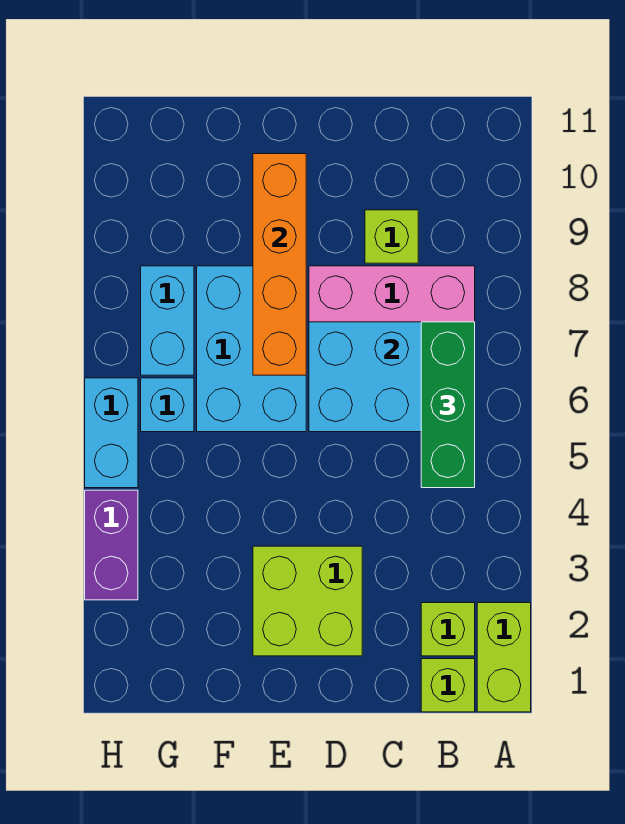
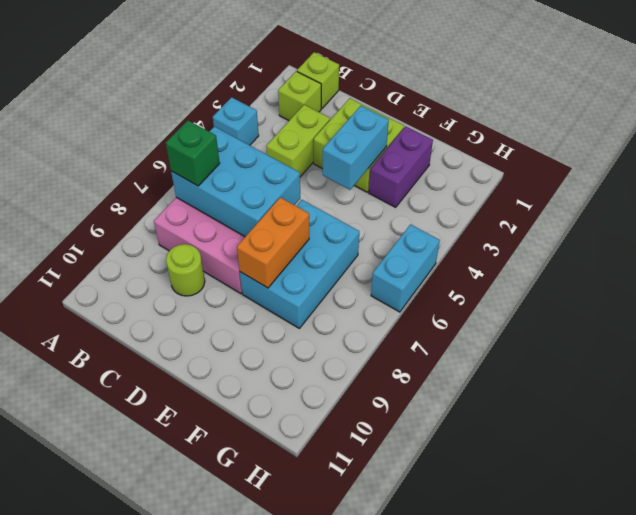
lime brick A1:A2 level 1 -> lime brick C3:C4 level 1
green brick B5:B7 level 3 -> green brick B7 level 3
lime brick C9 level 1 -> lime round brick C9 level 1
orange brick E7:E10 level 2 -> orange brick E7:E8 level 2
cyan brick G6 level 1 -> cyan brick A4 level 1
cyan brick G7:G8 level 1 -> cyan brick E3:E4 level 2
purple brick H3:H4 level 1 -> purple brick F2:F3 level 1

